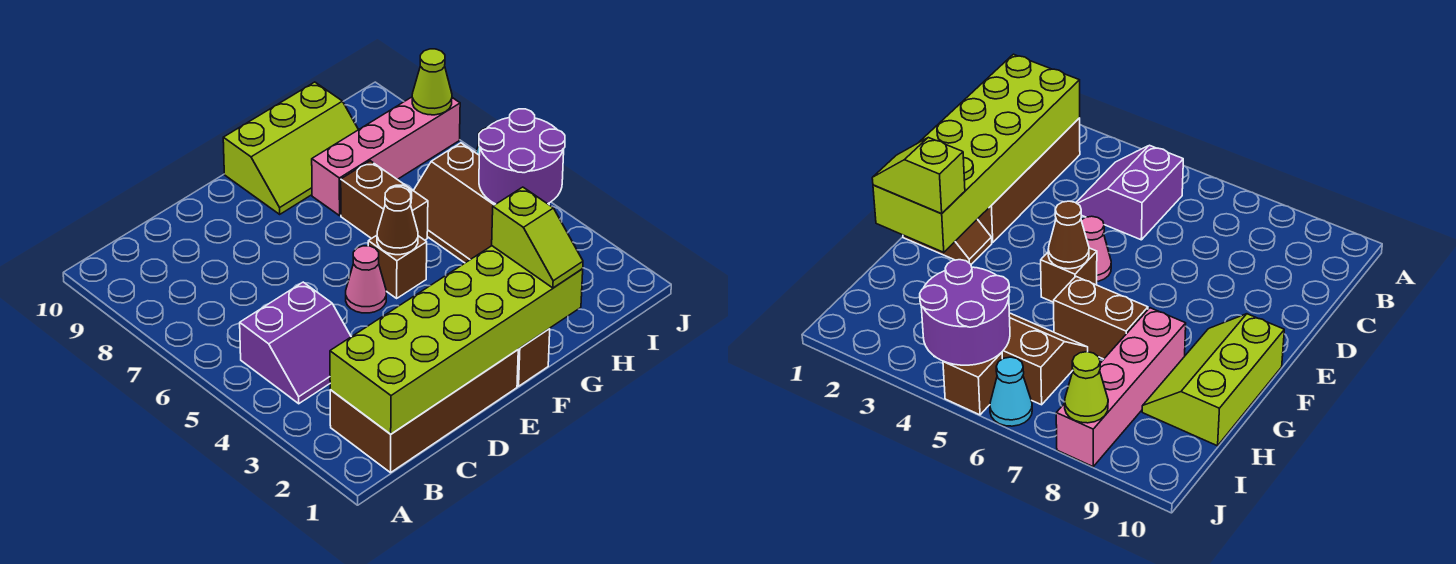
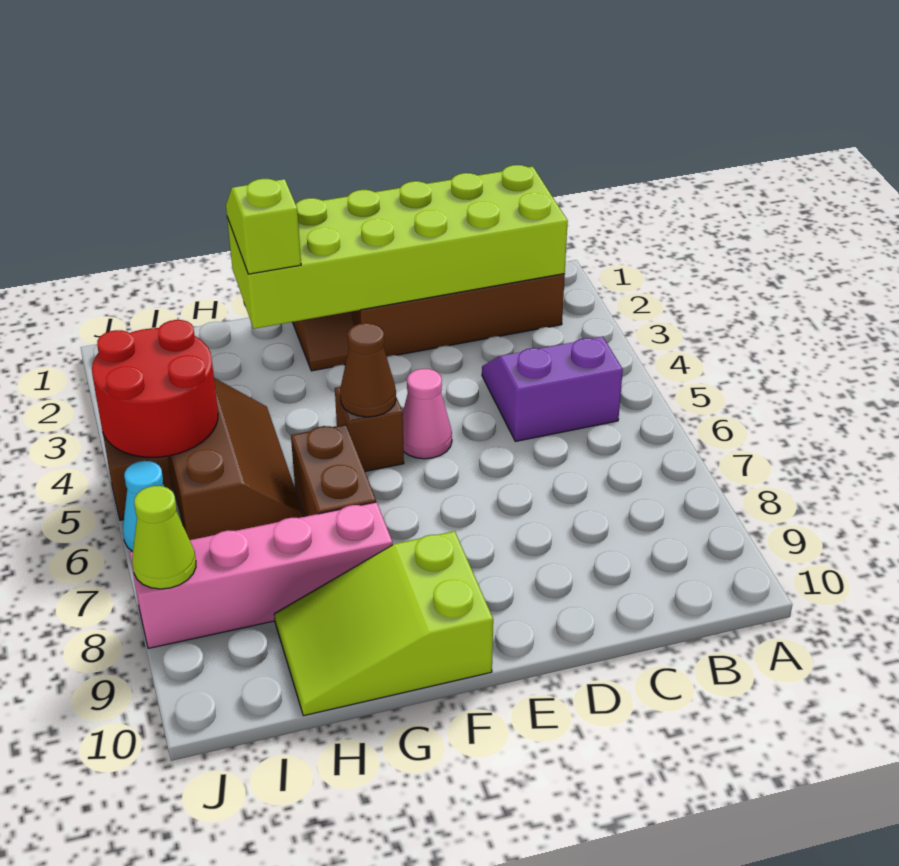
lime slope F9:H10 level 1 top 10 -> lime slope F9:H10 level 1 top F
purple round brick I4:J5 level 2 -> red round brick I4:J5 level 2

